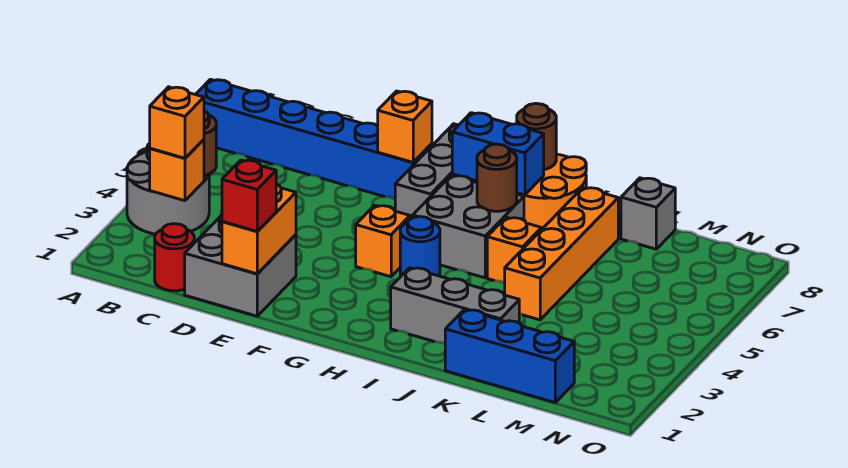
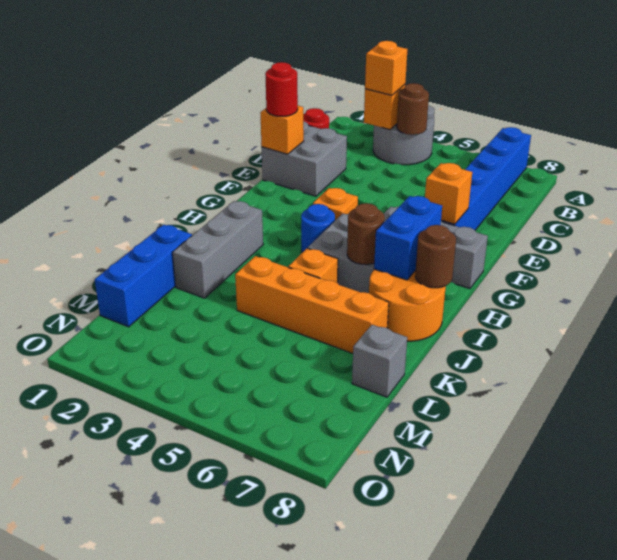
orange brick E1:E2 level 2 -> orange brick E1 level 2
red brick E1 level 3 -> red round brick E1 level 3

